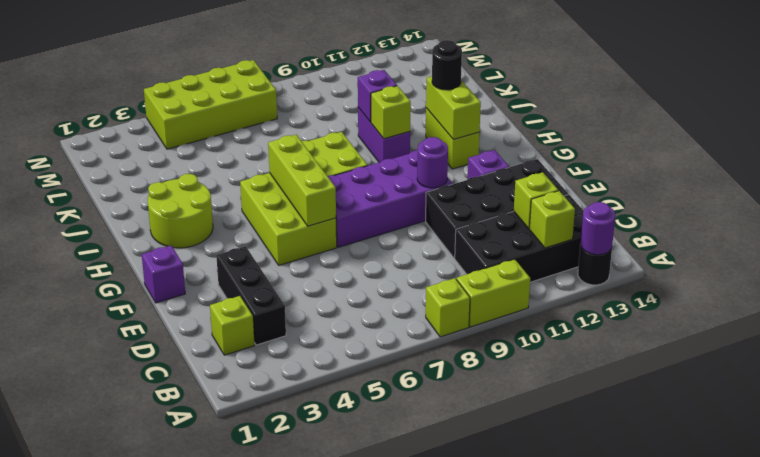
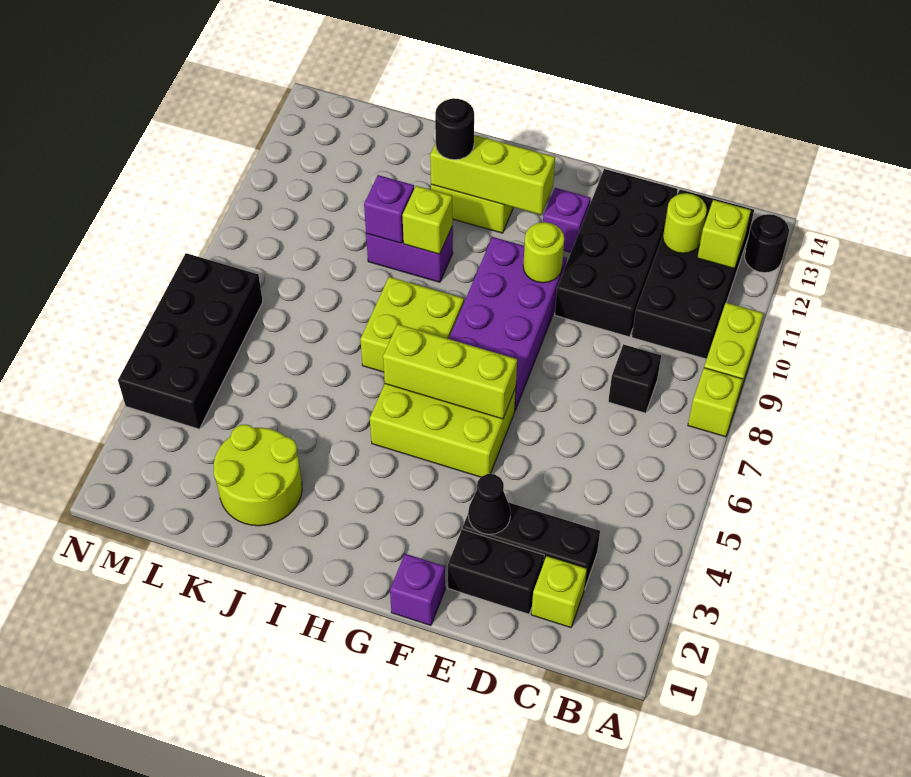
purple round brick A13 level 2 -> none
none -> black brick C8 level 1
lime brick C12 level 2 -> lime round brick C12 level 2
none -> black brick D2:E2 level 1
none -> black cone E3 level 2
purple round brick F10 level 2 -> lime round brick F10 level 2
lime round brick H2:I3 level 1 -> lime round brick J2:K3 level 1
lime brick H12:I12 level 2 -> lime brick G12:I12 level 2
lime brick M4:N7 level 1 -> black brick M4:N7 level 1

